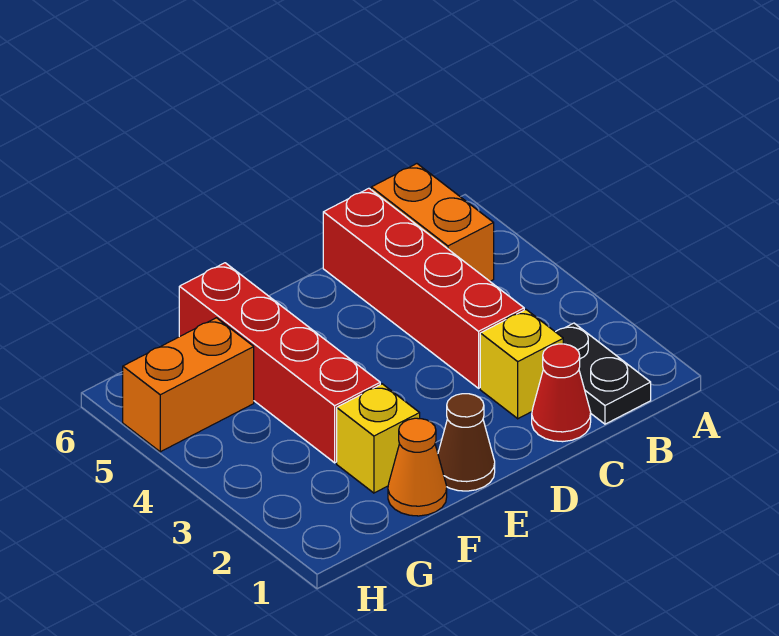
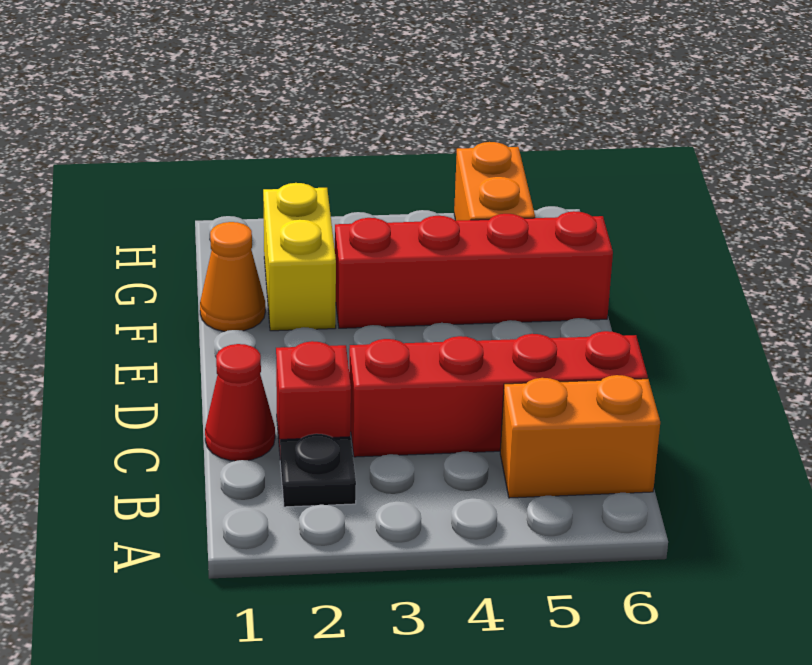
black plate B1:B2 level 1 -> black plate B2 level 1
yellow brick C2 level 1 -> red brick C2 level 1
brown cone E1 level 1 -> none
yellow brick F2 level 1 -> yellow brick F2:G2 level 1

